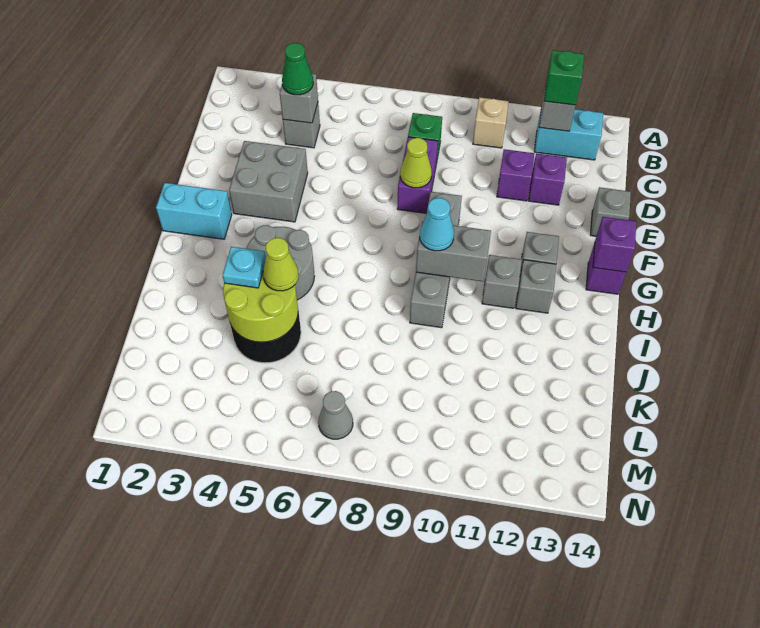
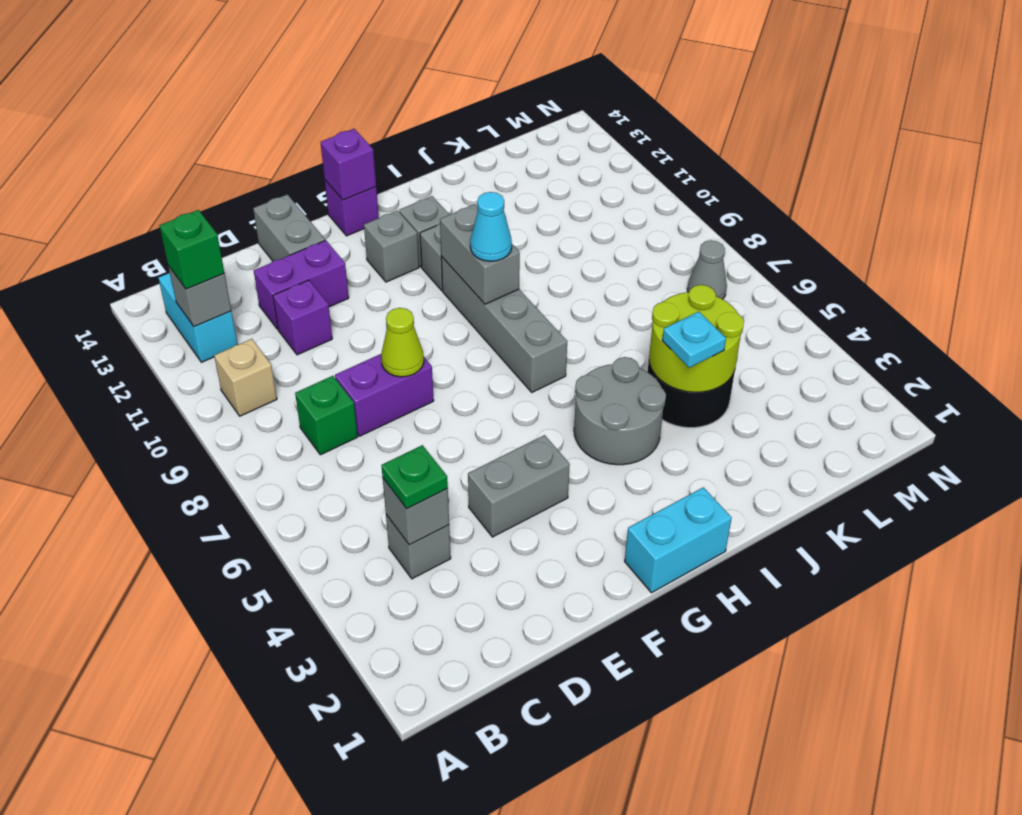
green cone C4 level 3 -> green plate C4 level 3
purple brick D12 level 1 -> purple brick D12:E12 level 1
grey brick E3:F4 level 1 -> grey brick E4:F4 level 1
grey brick E14 level 1 -> grey brick E13:E14 level 1
grey brick F9:I9 level 1 -> grey brick H7:H10 level 1
cyan brick G1:G2 level 1 -> cyan brick G1:H1 level 1
lime cone J5 level 3 -> none

